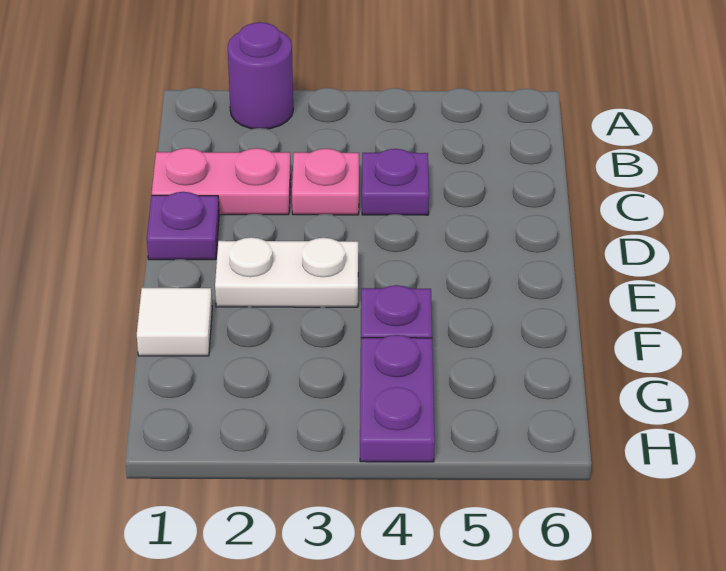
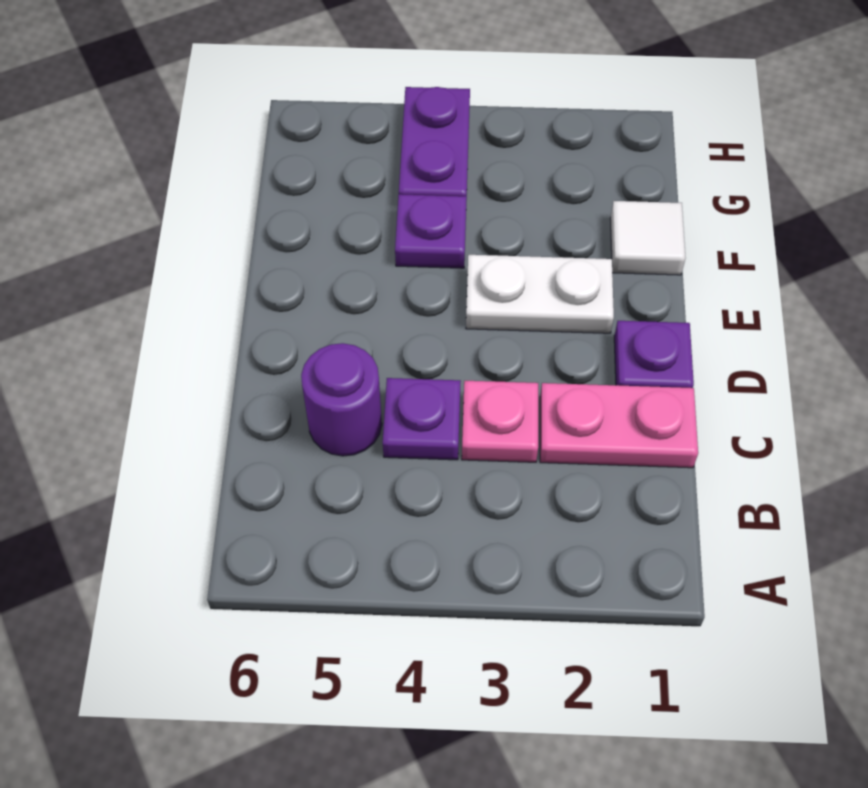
purple round brick A2 level 1 -> purple round brick C5 level 1

